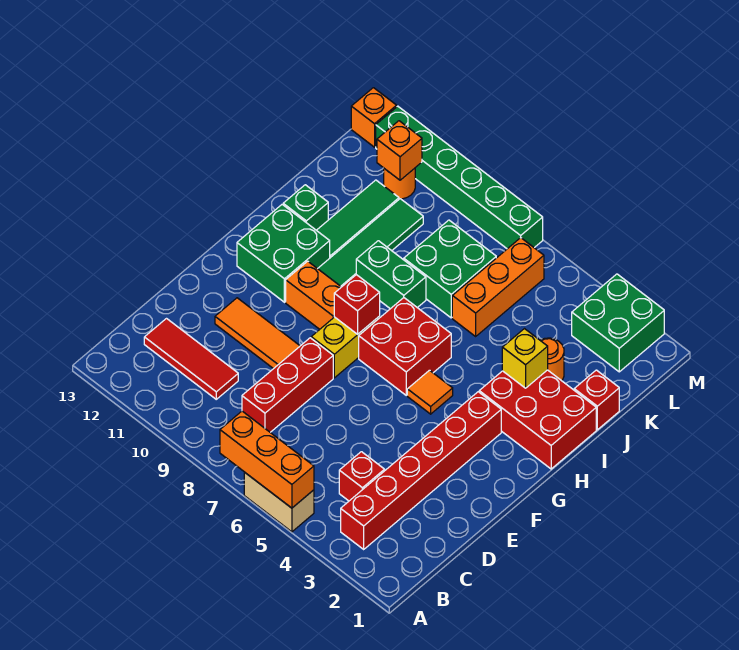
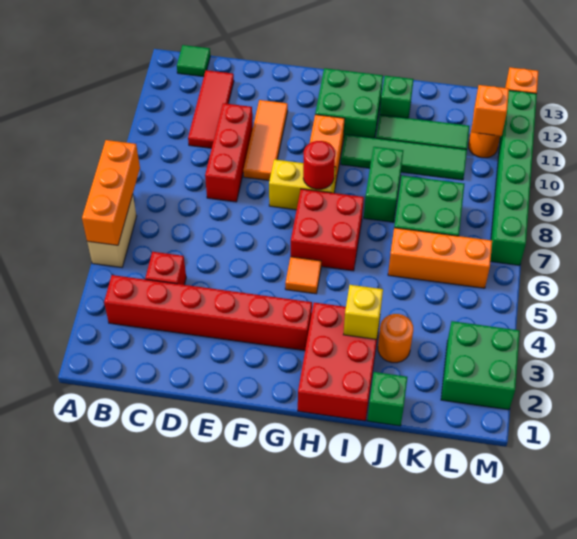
none -> green tile B13 level 1
red brick C8:E8 level 1 -> red brick D8:D10 level 1
red brick G8 level 2 -> red round brick G8 level 2
red brick J1 level 1 -> green brick J1 level 1

